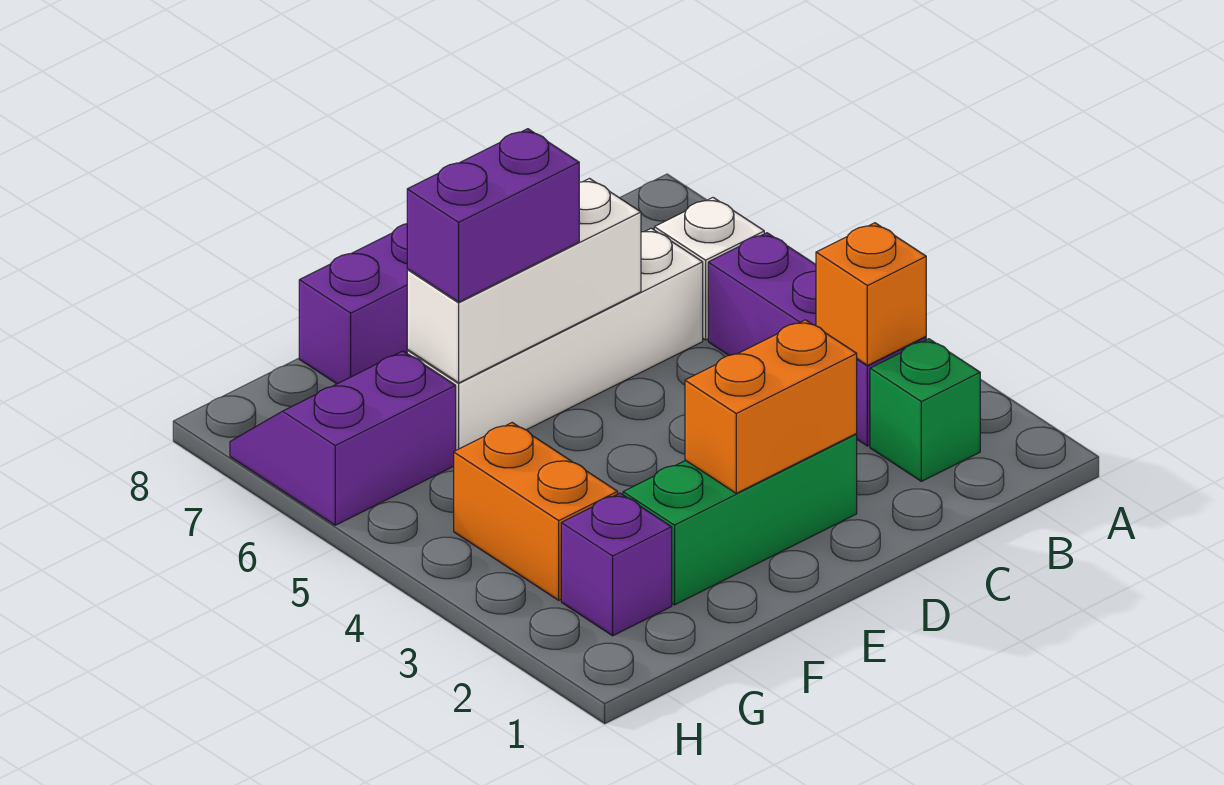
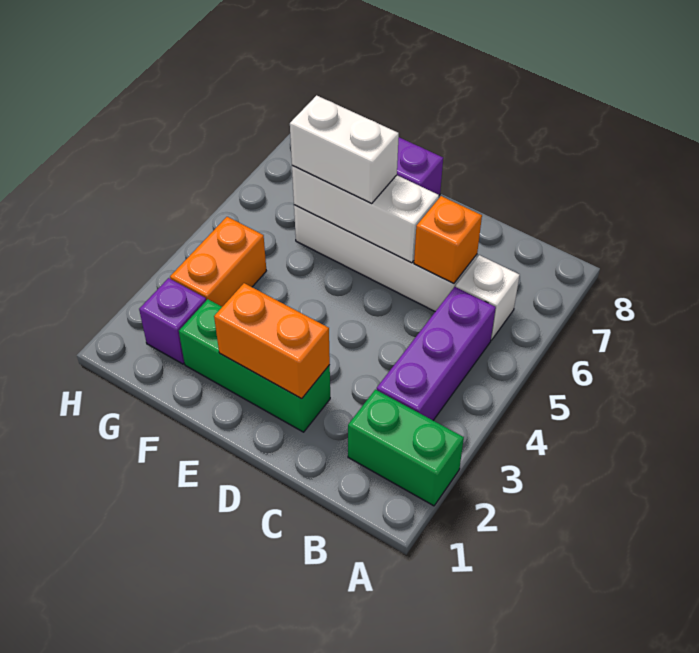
green brick B2 level 1 -> green brick A2:B2 level 1
orange brick B3 level 2 -> orange brick C6 level 2
purple brick E6:F6 level 3 -> white brick E6:F6 level 3
purple slope G6:H7 level 1 top 6 -> none

